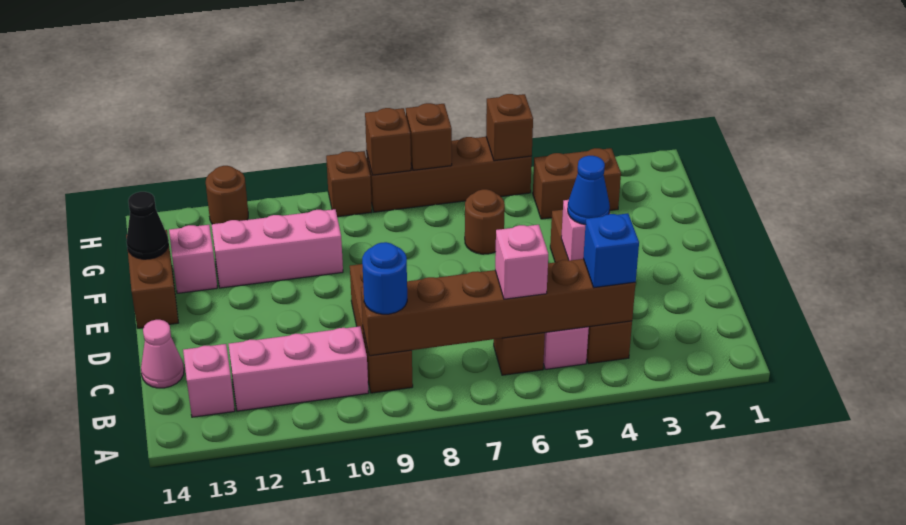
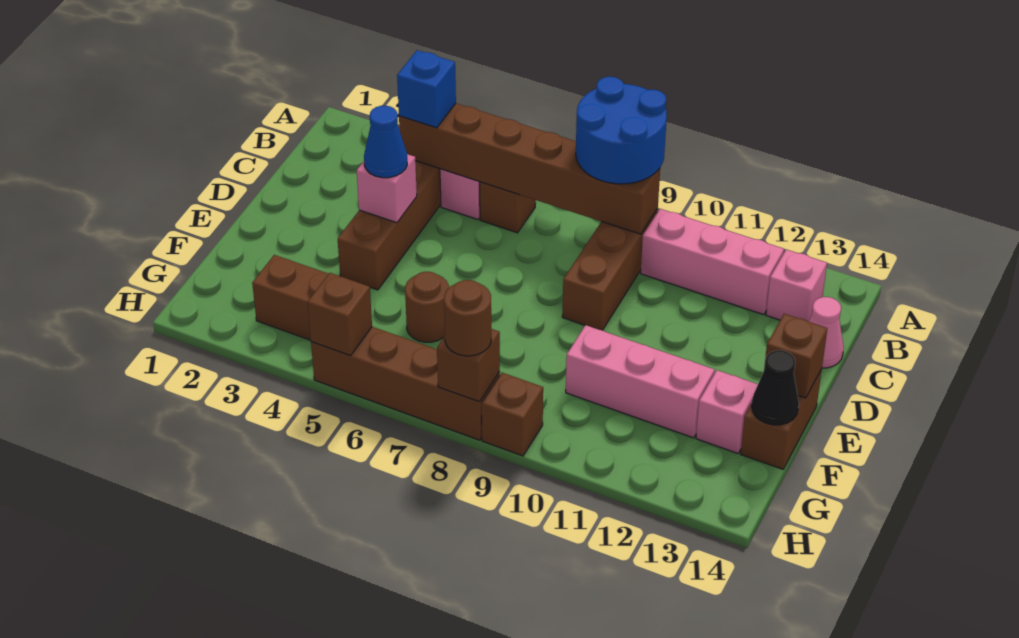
pink brick B6 level 3 -> none
blue round brick B9 level 3 -> blue round brick A8:B9 level 3
brown brick H7 level 2 -> brown brick E14 level 2
brown round brick H12 level 1 -> brown round brick H8 level 3

